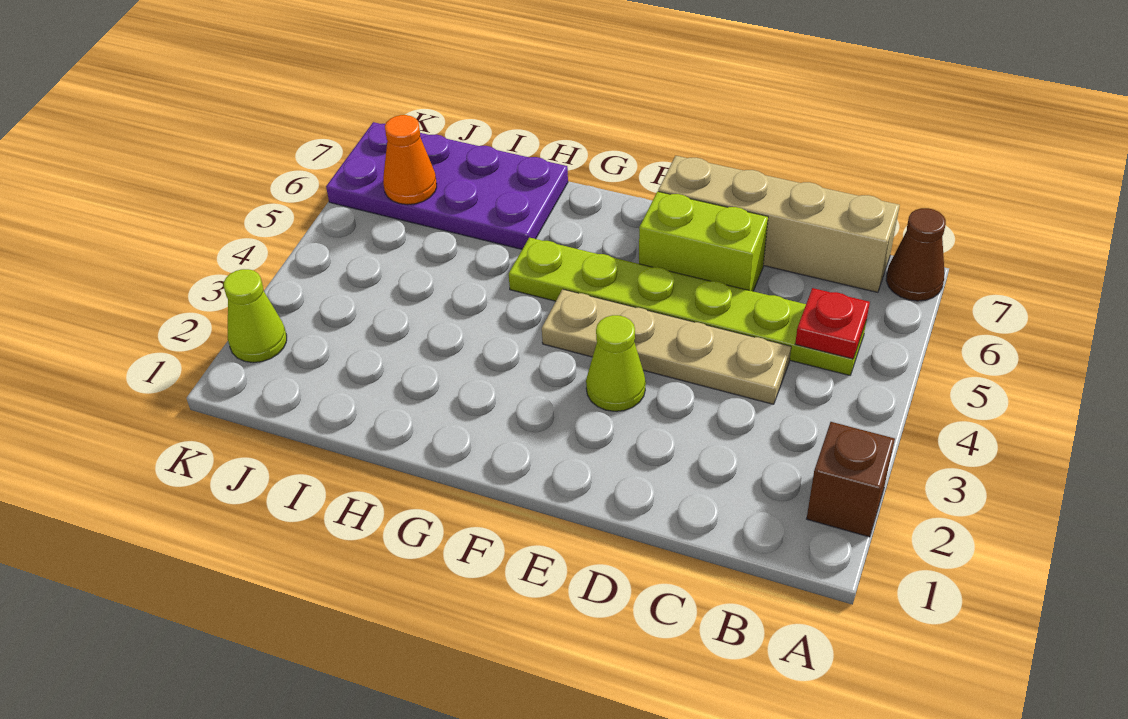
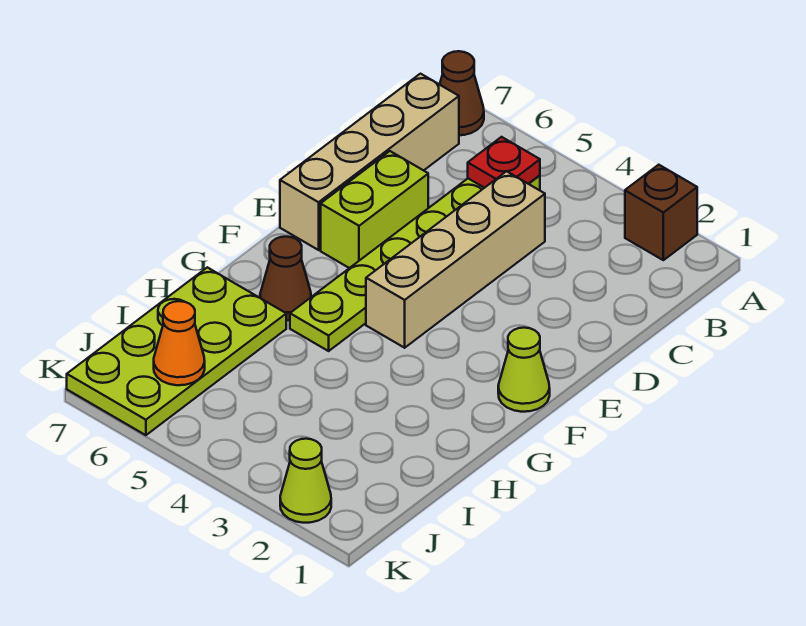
tan plate C4:F4 level 1 -> tan brick C4:F4 level 1
lime cone E3 level 1 -> lime cone F1 level 1
none -> brown cone G6 level 1
purple plate H6:K7 level 1 -> lime plate H6:K7 level 1

